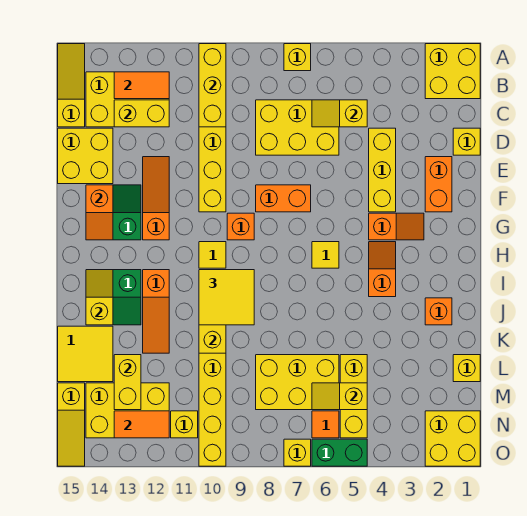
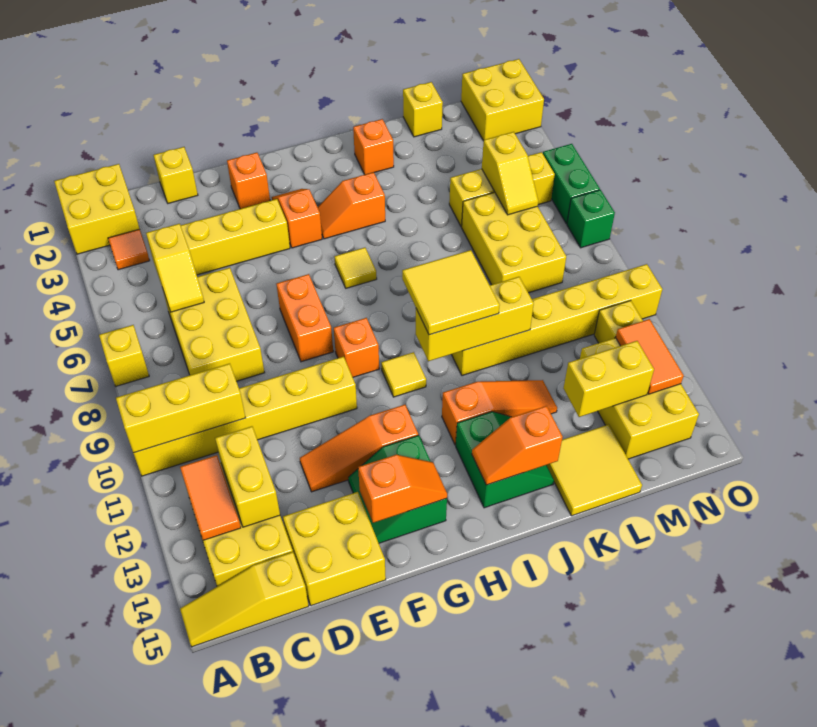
orange brick E2:F2 level 1 -> orange brick F2 level 1
yellow slope I14:J14 level 2 top J -> orange slope I14:J14 level 2 top J
yellow slope M15:O15 level 1 top M -> none
orange tile N6 level 1 -> orange tile B3 level 1
yellow brick O7 level 1 -> green brick O7 level 1

